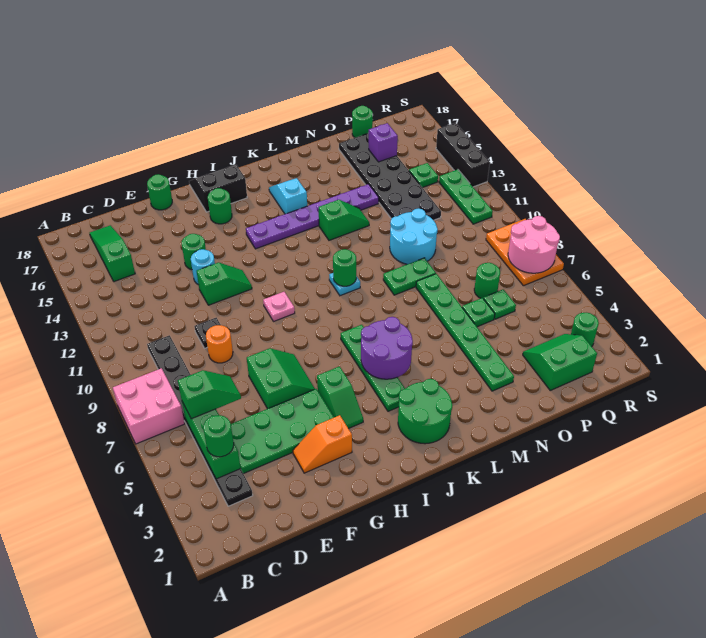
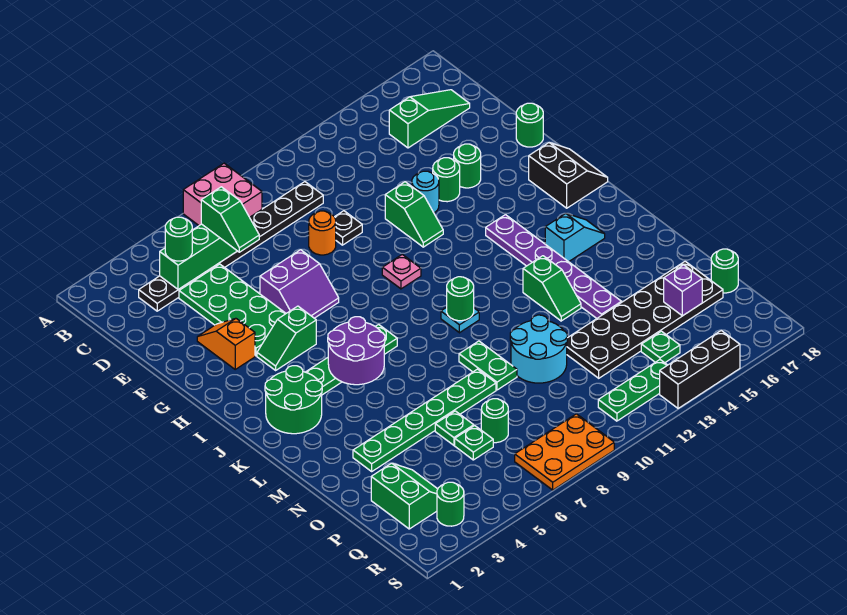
green slope F6:G7 level 1 top F -> purple slope F6:G7 level 1 top F
green round brick H16 level 1 -> green round brick F15 level 1
pink round brick R7:S8 level 2 -> none

